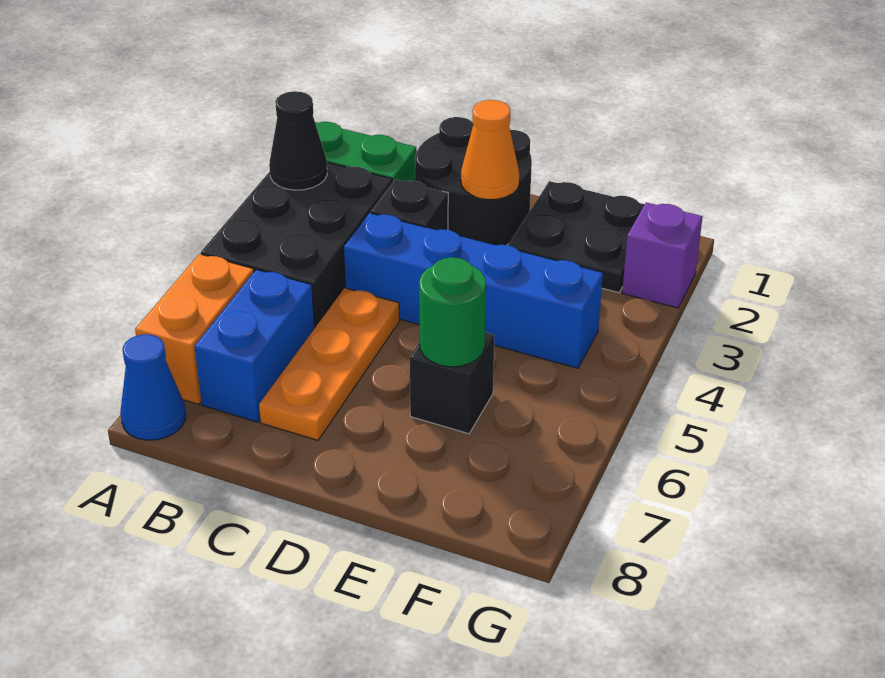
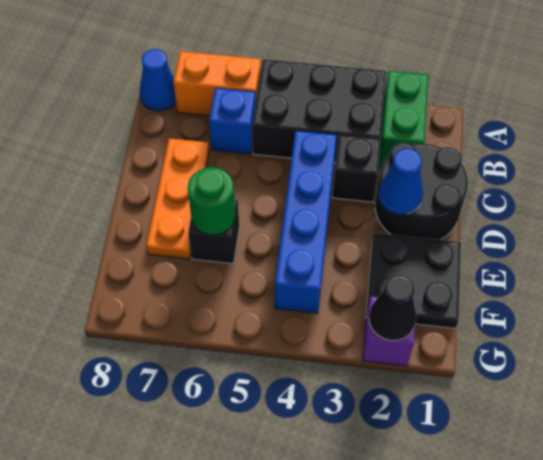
black cone A3 level 2 -> black cone G2 level 2
blue brick B6:B7 level 1 -> blue brick B6 level 1
orange plate C5:C7 level 1 -> orange plate C7:E7 level 1
orange cone D2 level 2 -> blue cone D2 level 2

